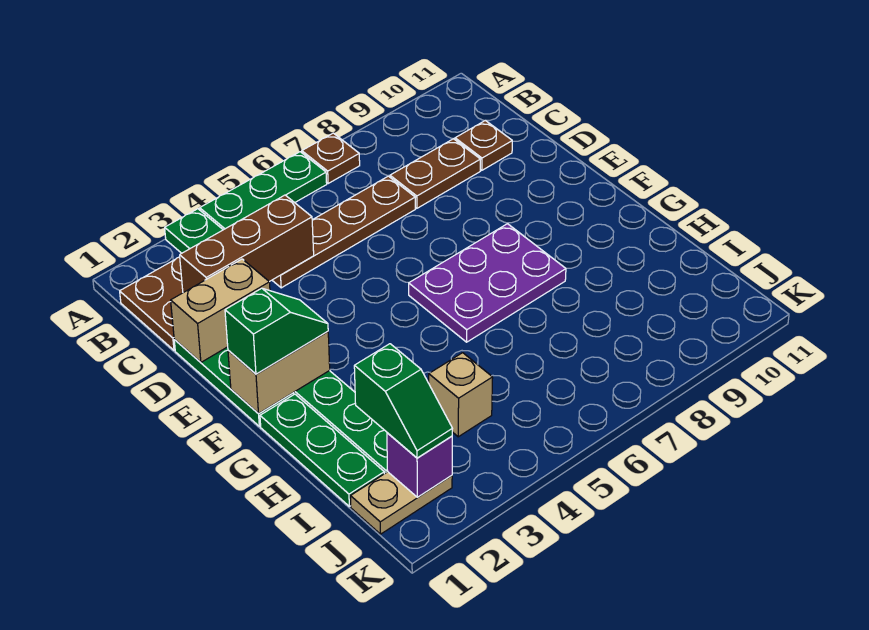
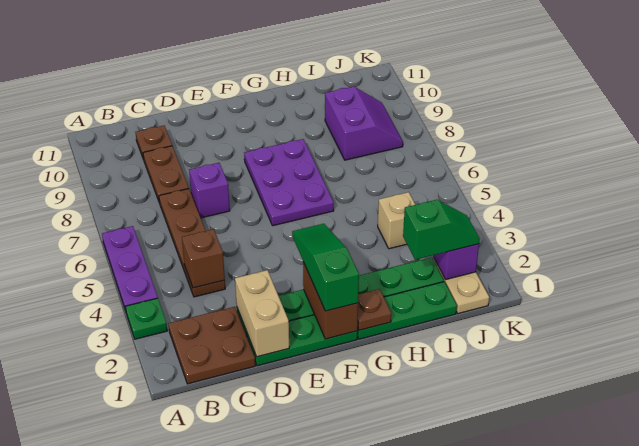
green plate A4:A6 level 1 -> purple plate A4:A6 level 1
brown plate A7 level 1 -> brown plate G1 level 2
brown brick C2:C4 level 2 -> brown brick C4 level 2
none -> purple brick D7 level 1
tan brick F1:F2 level 2 -> brown brick F1:F2 level 2
green slope F1:F2 level 3 top 1 -> green slope F1:F3 level 3 top 1
none -> purple slope I8:J9 level 1 top I

